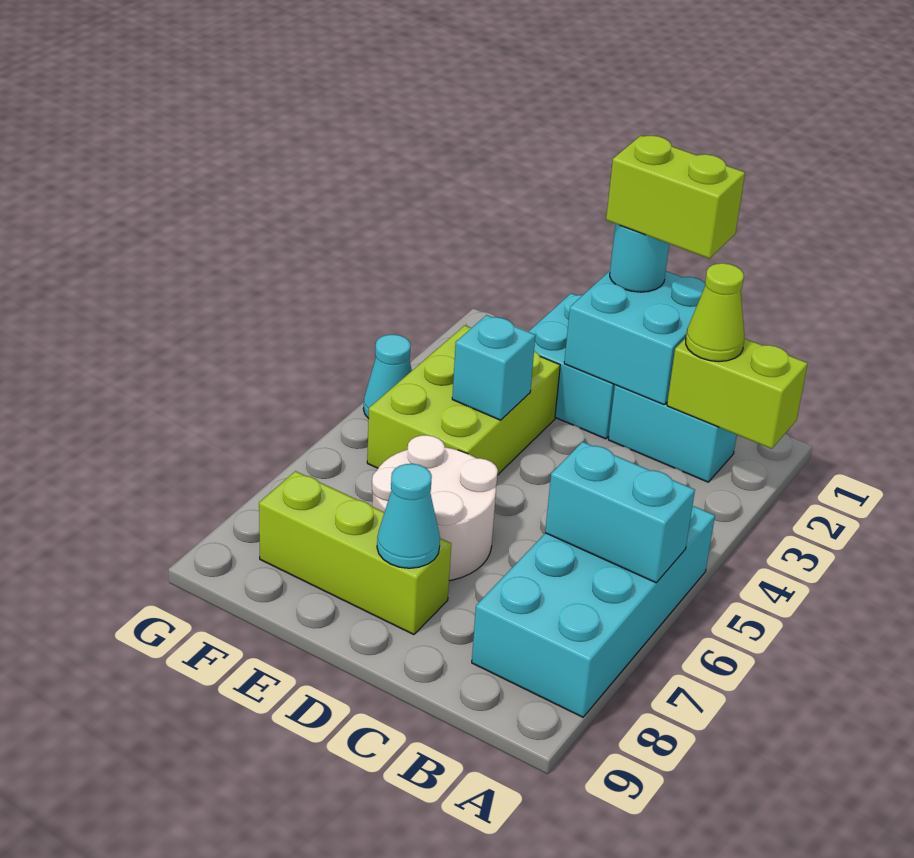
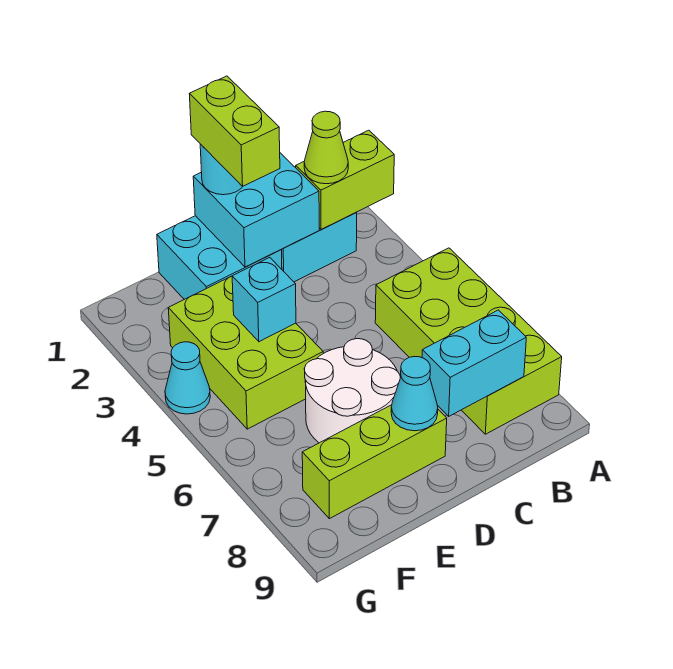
cyan brick A5:B8 level 1 -> lime brick A5:B8 level 1
cyan brick A6:B6 level 2 -> cyan brick B8:C8 level 2
lime brick C1:D1 level 4 -> lime brick D1:D2 level 4

